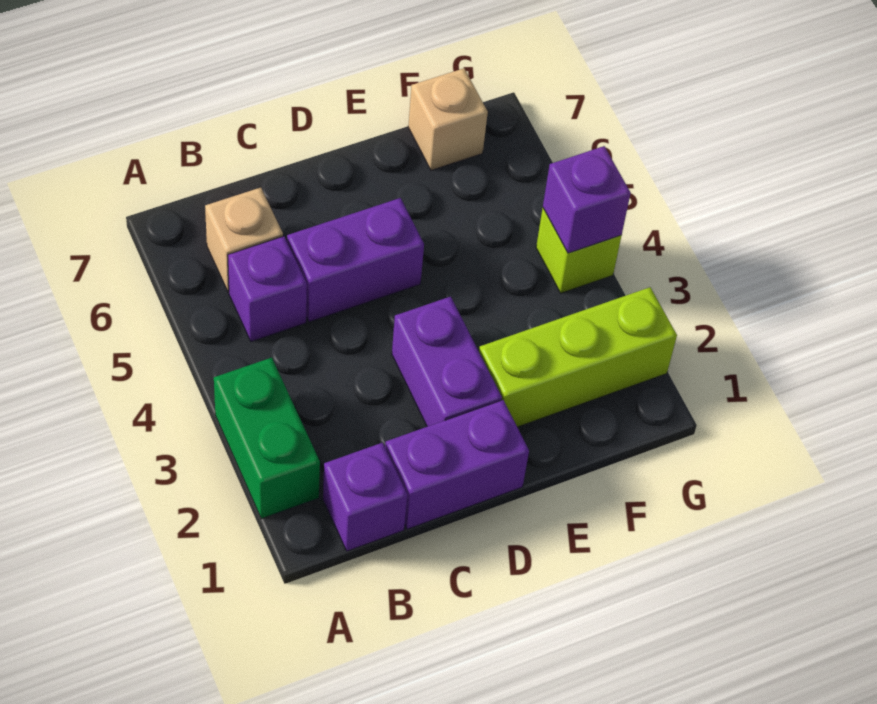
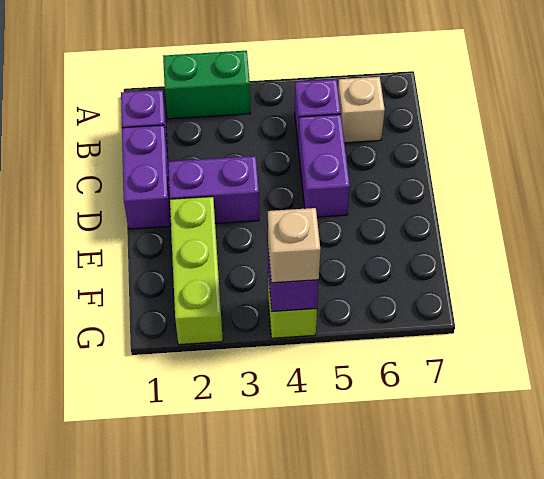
tan brick F7 level 1 -> tan brick G4 level 3

